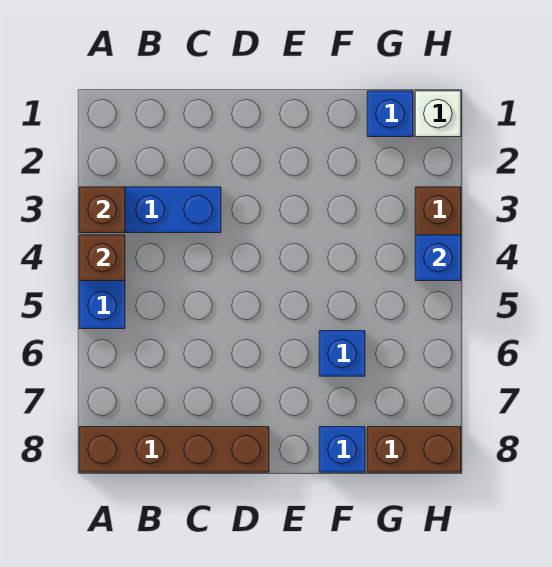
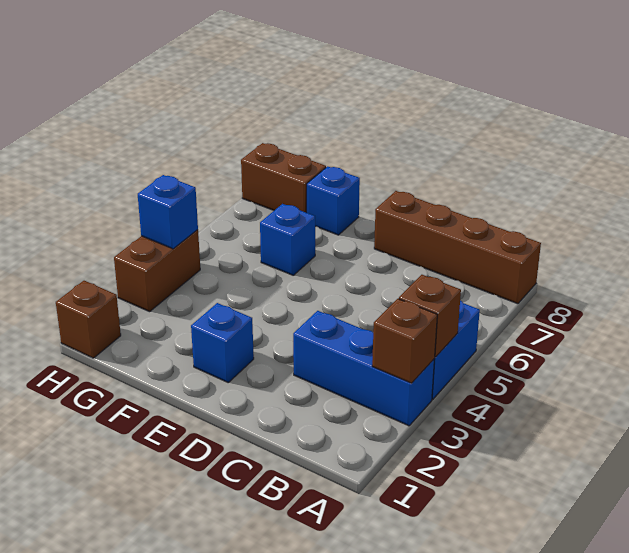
blue brick G1 level 1 -> blue brick E2 level 1
white brick H1 level 1 -> brown brick H1 level 1

